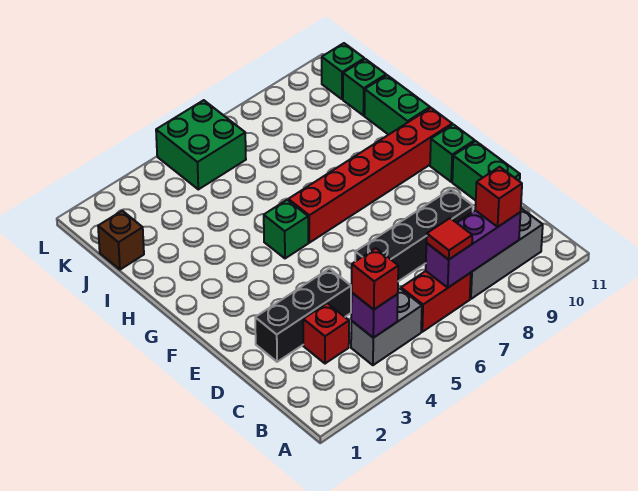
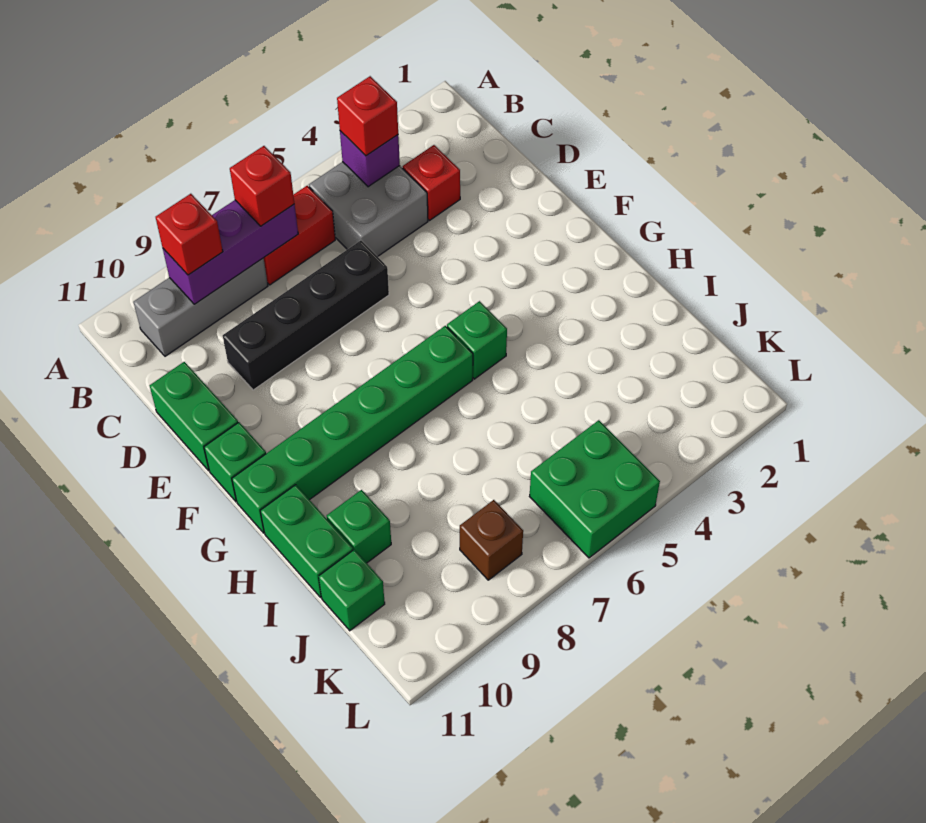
grey brick B4:B5 level 1 -> grey brick B4:C5 level 1
red tile B7 level 3 -> red brick B7 level 3
black brick D2:D4 level 1 -> none
red brick G6:G11 level 1 -> green brick G6:G11 level 1
brown brick J1 level 1 -> brown brick K8 level 1
green brick K11 level 1 -> green brick I10 level 1

